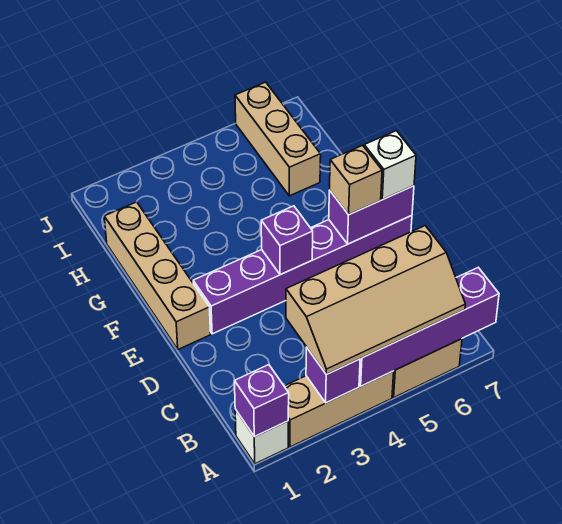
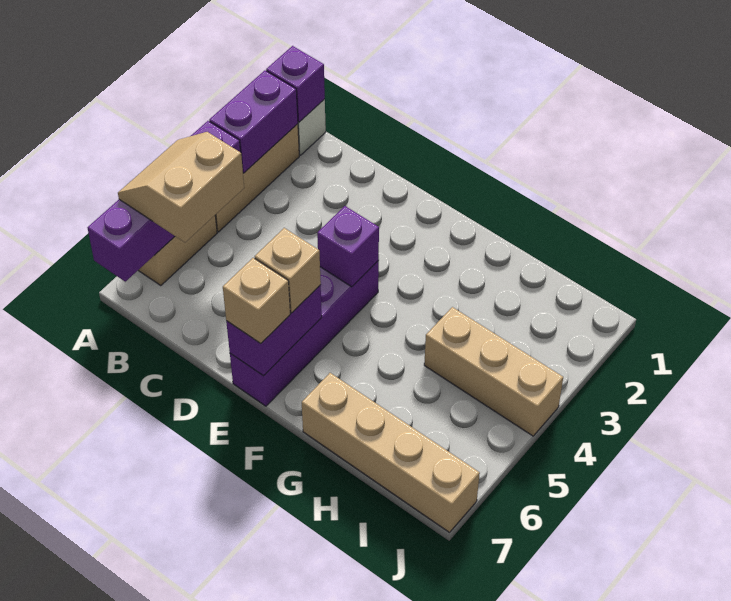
purple brick A3 level 2 -> purple brick A2:A3 level 2
tan slope A3:B6 level 3 top B -> tan slope A5:B6 level 3 top B
tan brick E1:H1 level 1 -> tan brick G7:J7 level 1
purple brick E2:E7 level 1 -> purple brick E4:E7 level 1
white brick E7 level 3 -> tan brick E7 level 3
tan brick H6:J6 level 1 -> tan brick H4:J4 level 1

